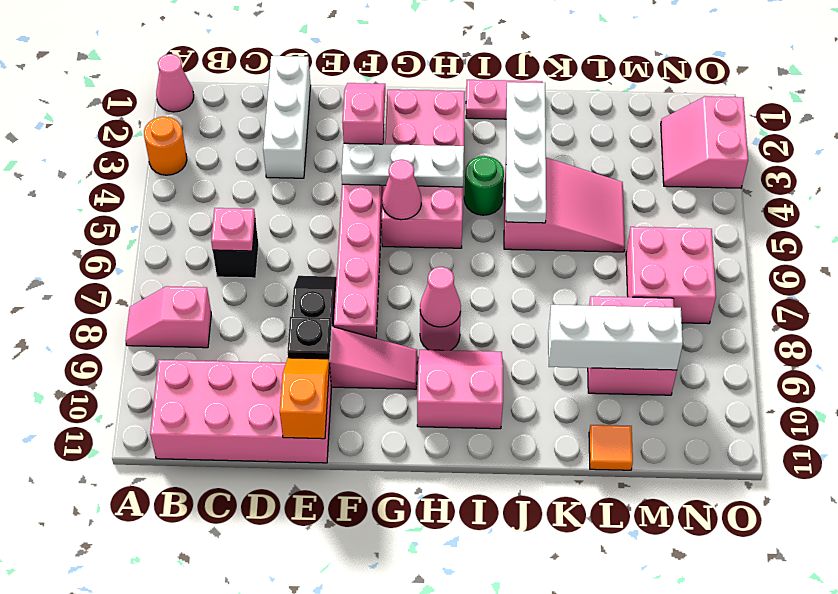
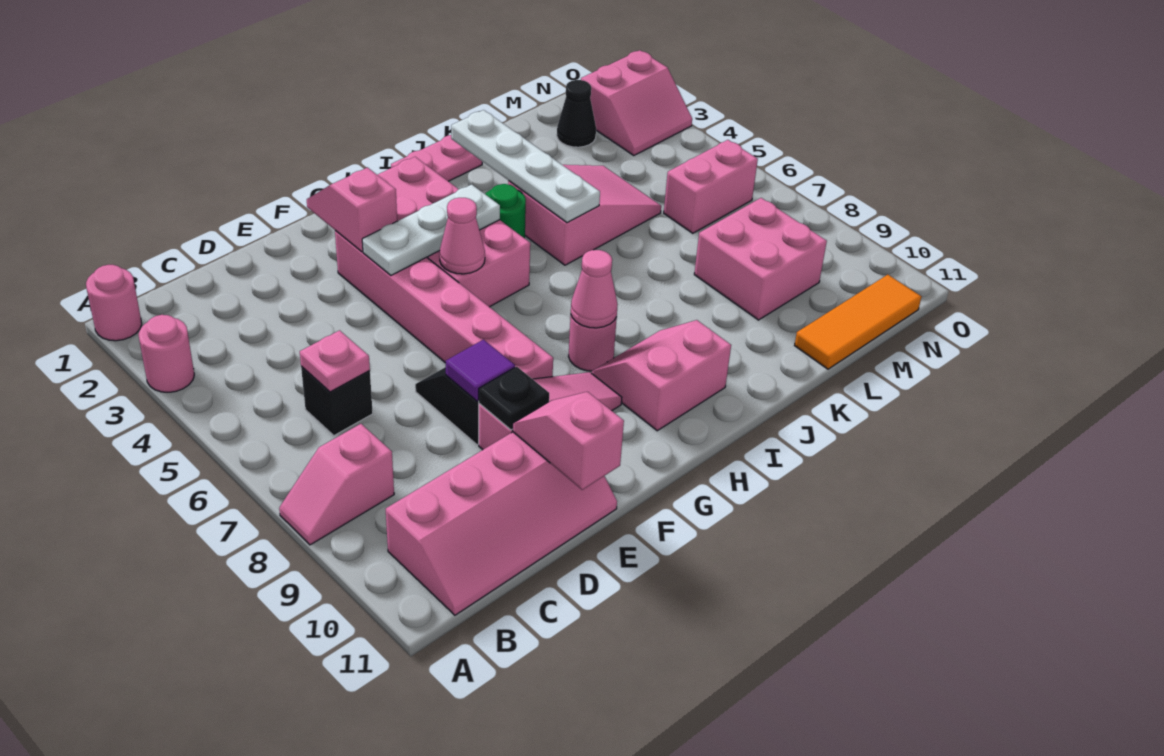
pink cone A1 level 1 -> pink round brick A1 level 1
orange round brick A3 level 1 -> pink round brick A3 level 1
pink brick B10:E11 level 1 -> pink slope B10:E11 level 1 top 10
white brick D1:D3 level 1 -> none
none -> purple tile E8 level 2
orange slope E10:E11 level 2 top 11 -> pink slope E10:E11 level 2 top 11
white brick K9:M9 level 2 -> none
orange tile L11 level 1 -> orange tile L11:N11 level 1
none -> black cone M2 level 1
pink brick M6:N7 level 1 -> pink brick M6:N6 level 1
pink slope N2:O3 level 1 top O -> pink slope N2:O3 level 1 top 2

